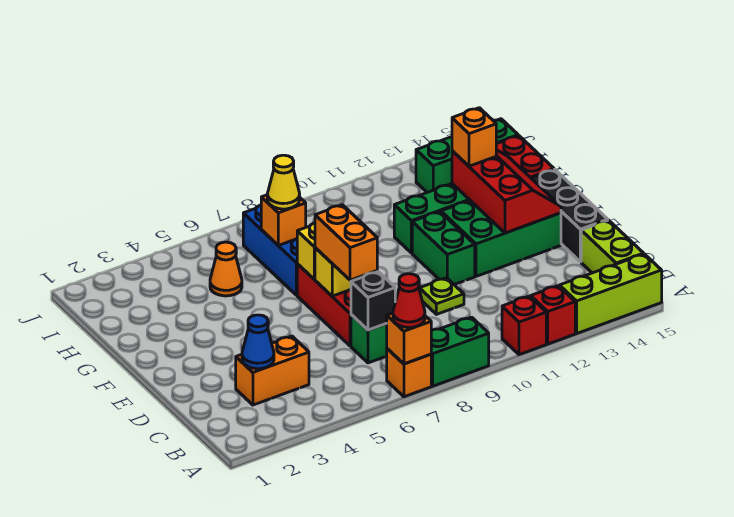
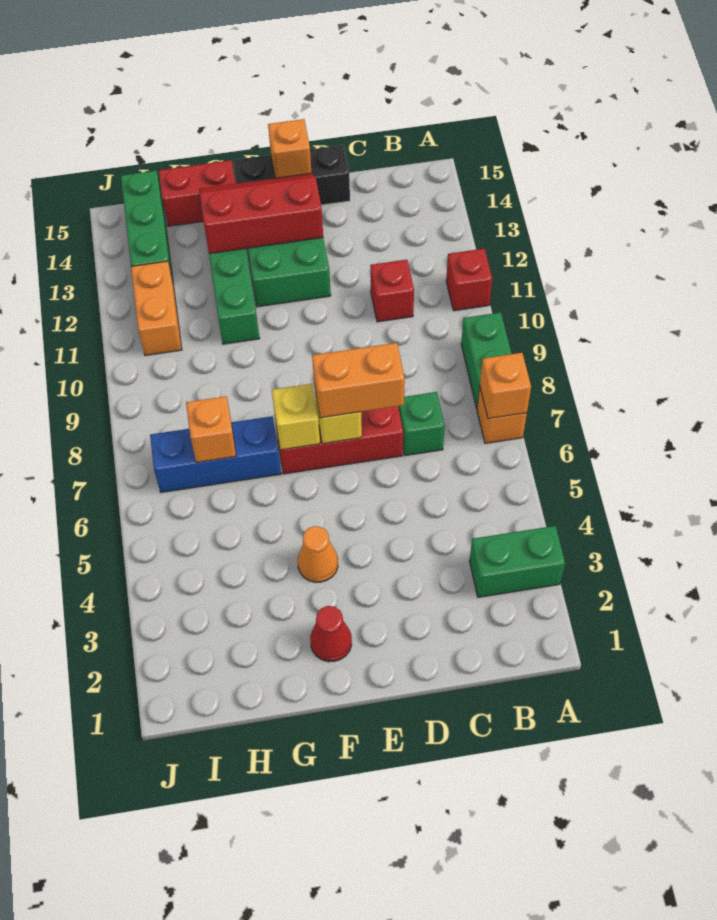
red cone A7 level 3 -> red cone F2 level 1
red brick A12 level 1 -> red brick C11 level 1
lime brick A13:A15 level 1 -> none
lime brick B15:C15 level 1 -> none
orange brick C3:C4 level 1 -> orange brick I11:I12 level 1
blue cone C3 level 2 -> none
black brick C7 level 2 -> none
lime plate D10 level 1 -> none
green brick E11:F11 level 1 -> green brick A3:B3 level 1
orange brick G13 level 3 -> orange brick E15 level 2
orange cone H5 level 1 -> orange cone F4 level 1
yellow cone H7 level 3 -> none

